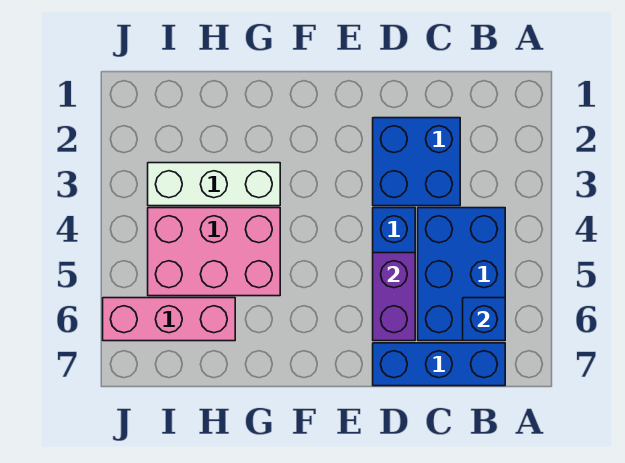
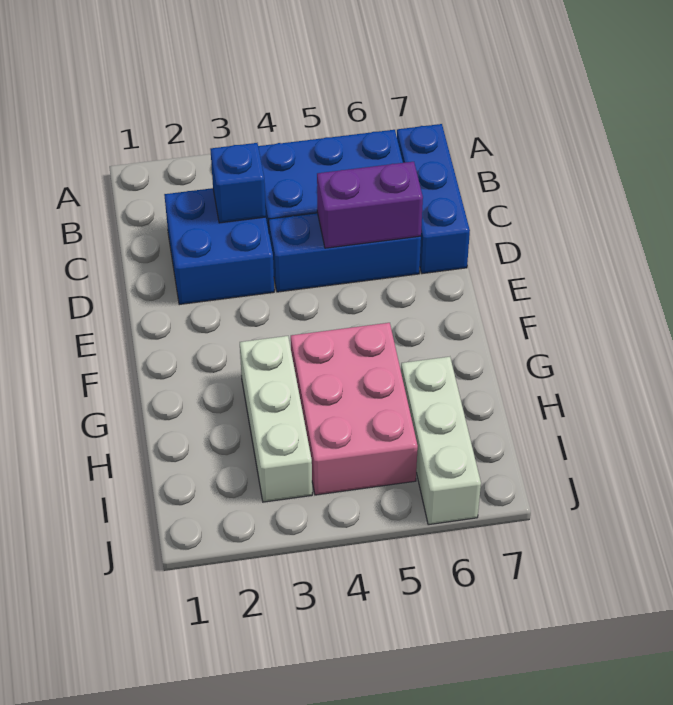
blue brick B6 level 2 -> blue brick C3 level 2
pink brick H6:J6 level 1 -> white brick H6:J6 level 1

